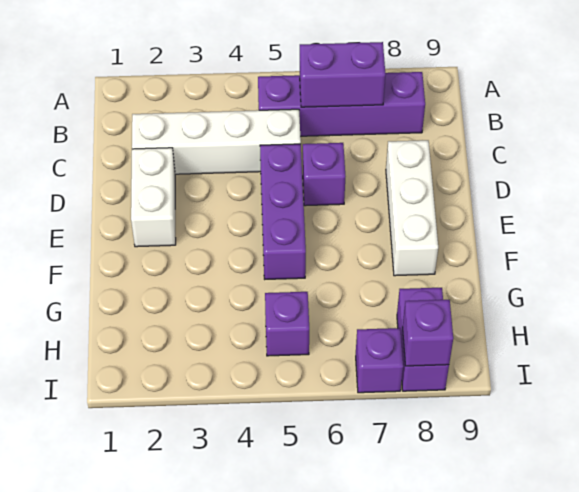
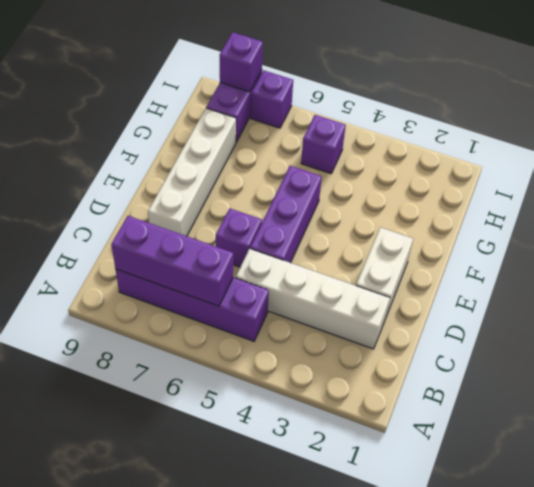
purple brick B6:B7 level 2 -> purple brick B6:B8 level 2
white brick D8:F8 level 1 -> white brick D8:G8 level 1

